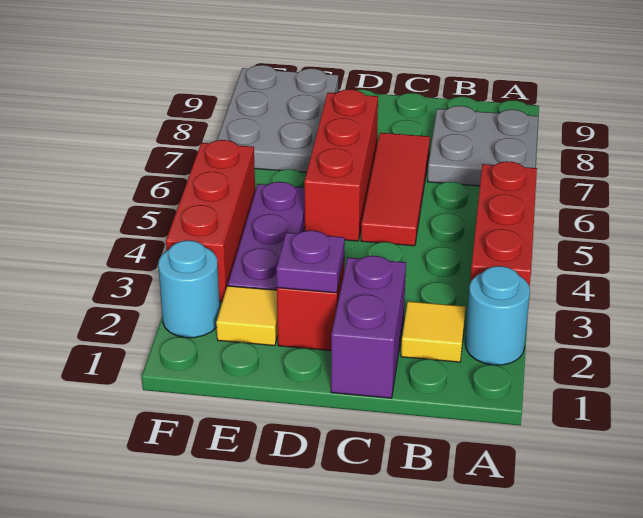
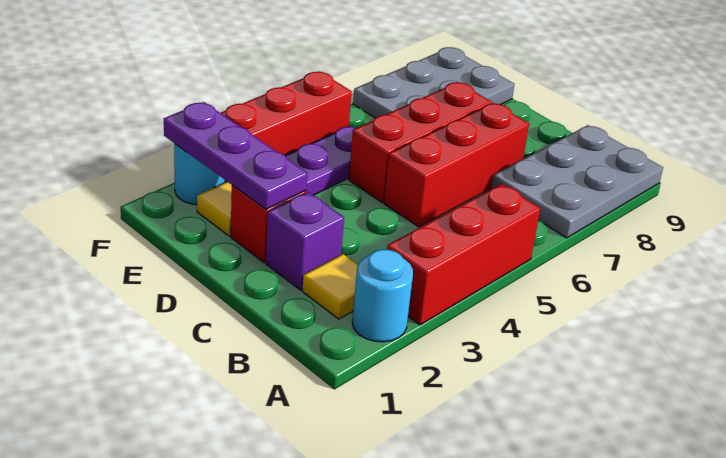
grey plate A7:B8 level 1 -> grey plate A7:B9 level 1
purple brick C1:C2 level 1 -> purple brick C2 level 1
red tile C5:C7 level 1 -> red brick C5:C7 level 1
purple plate D2 level 2 -> purple plate D2:F2 level 2

